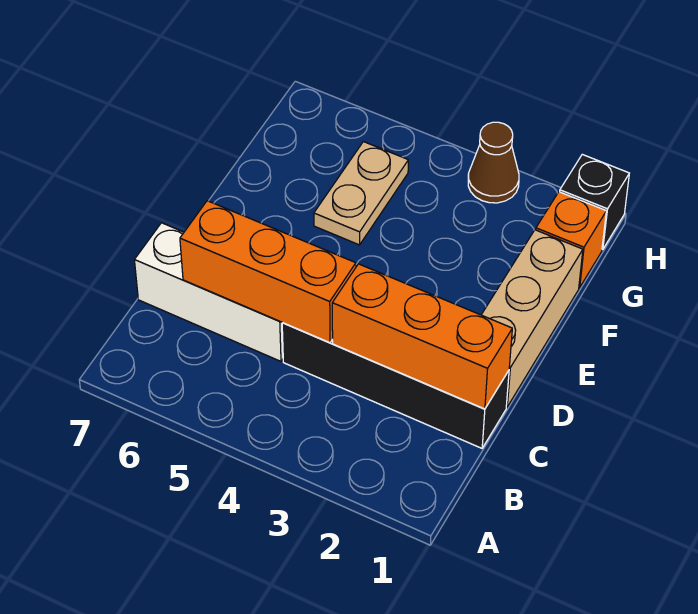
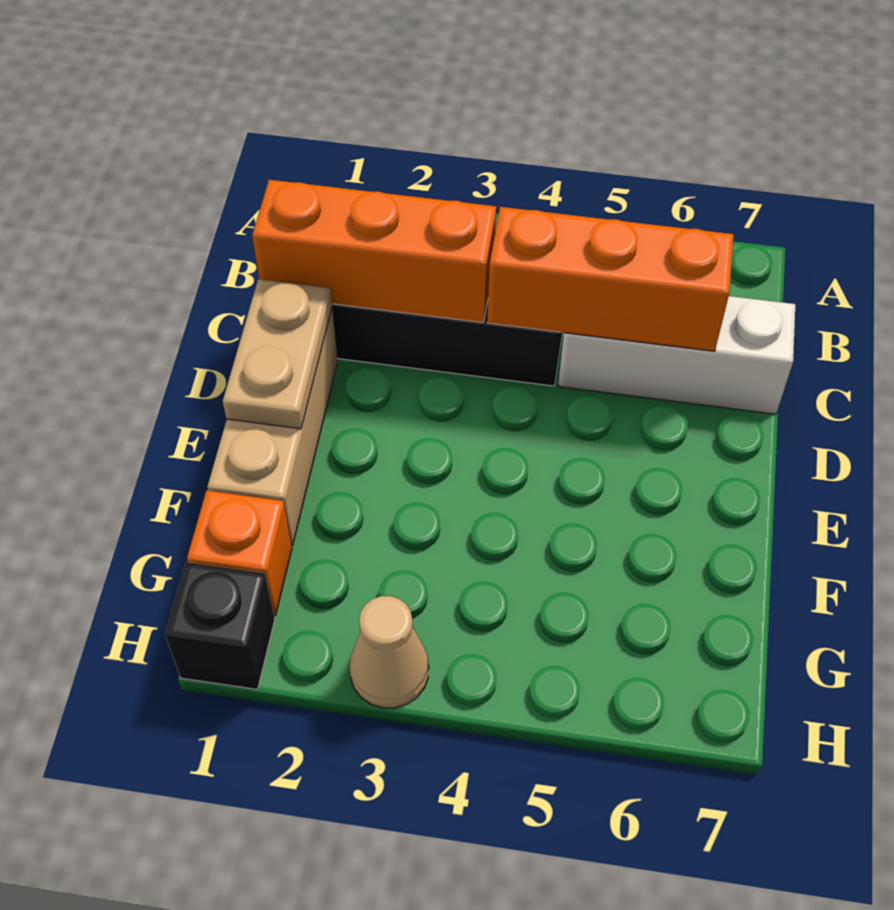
tan plate F5:G5 level 1 -> tan plate D1:E1 level 2
brown cone H3 level 1 -> tan cone H3 level 1

